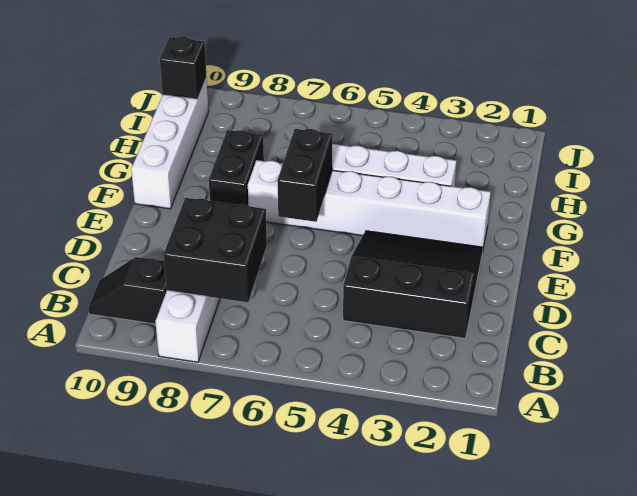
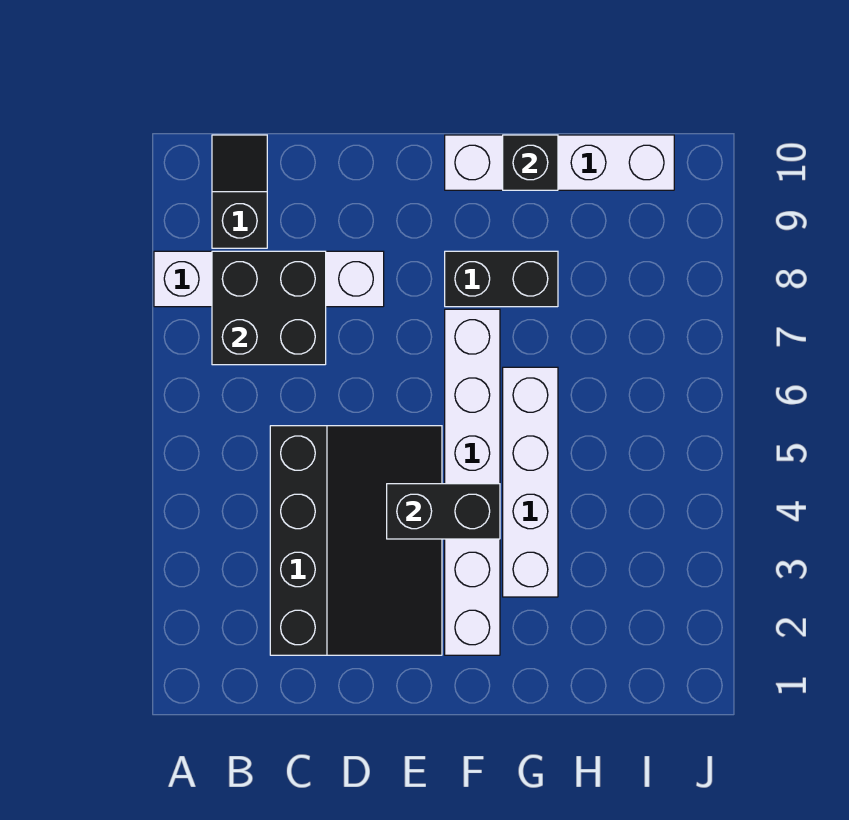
black slope C2:E4 level 1 top C -> black slope C2:E5 level 1 top C
black brick E6:F6 level 2 -> black brick E4:F4 level 2
black brick I10 level 2 -> black brick G10 level 2

